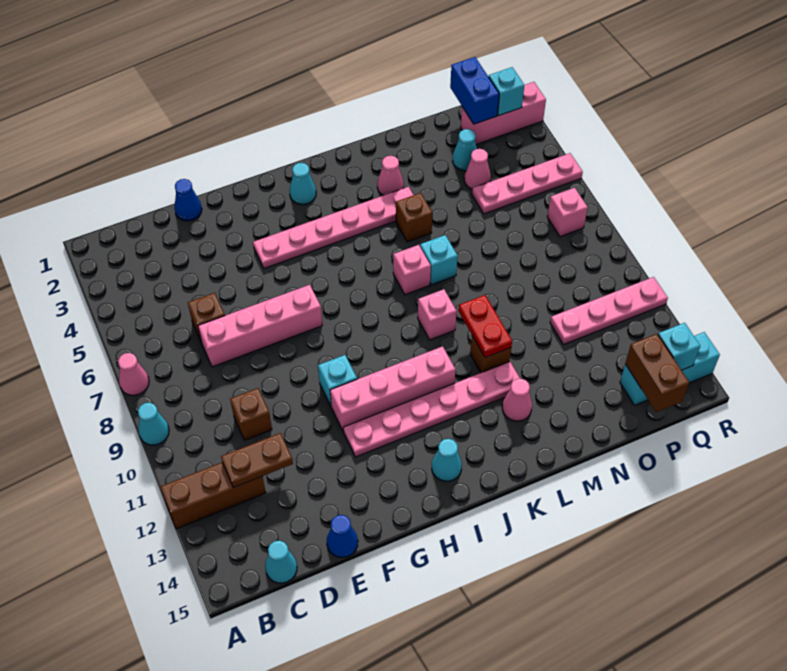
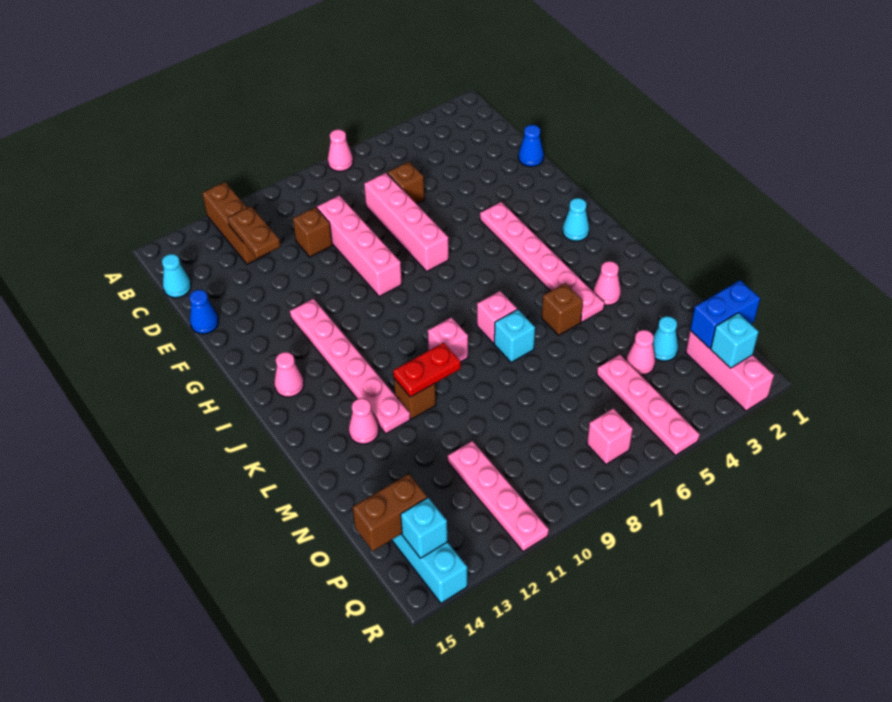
cyan cone A9 level 1 -> none
cyan brick G10 level 1 -> none
pink brick G11:J11 level 1 -> pink brick D9:G9 level 1
cyan cone I14 level 1 -> pink cone I14 level 1

